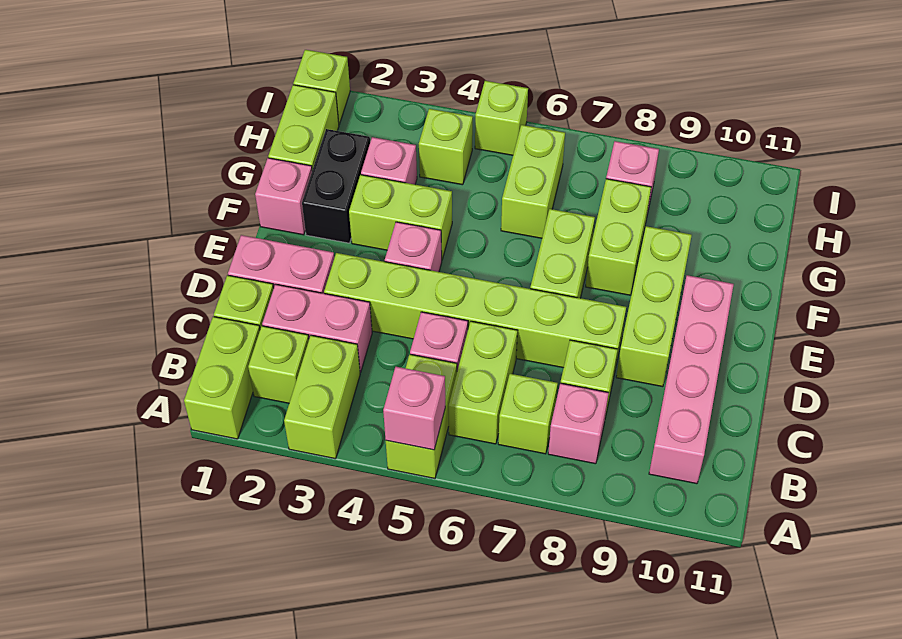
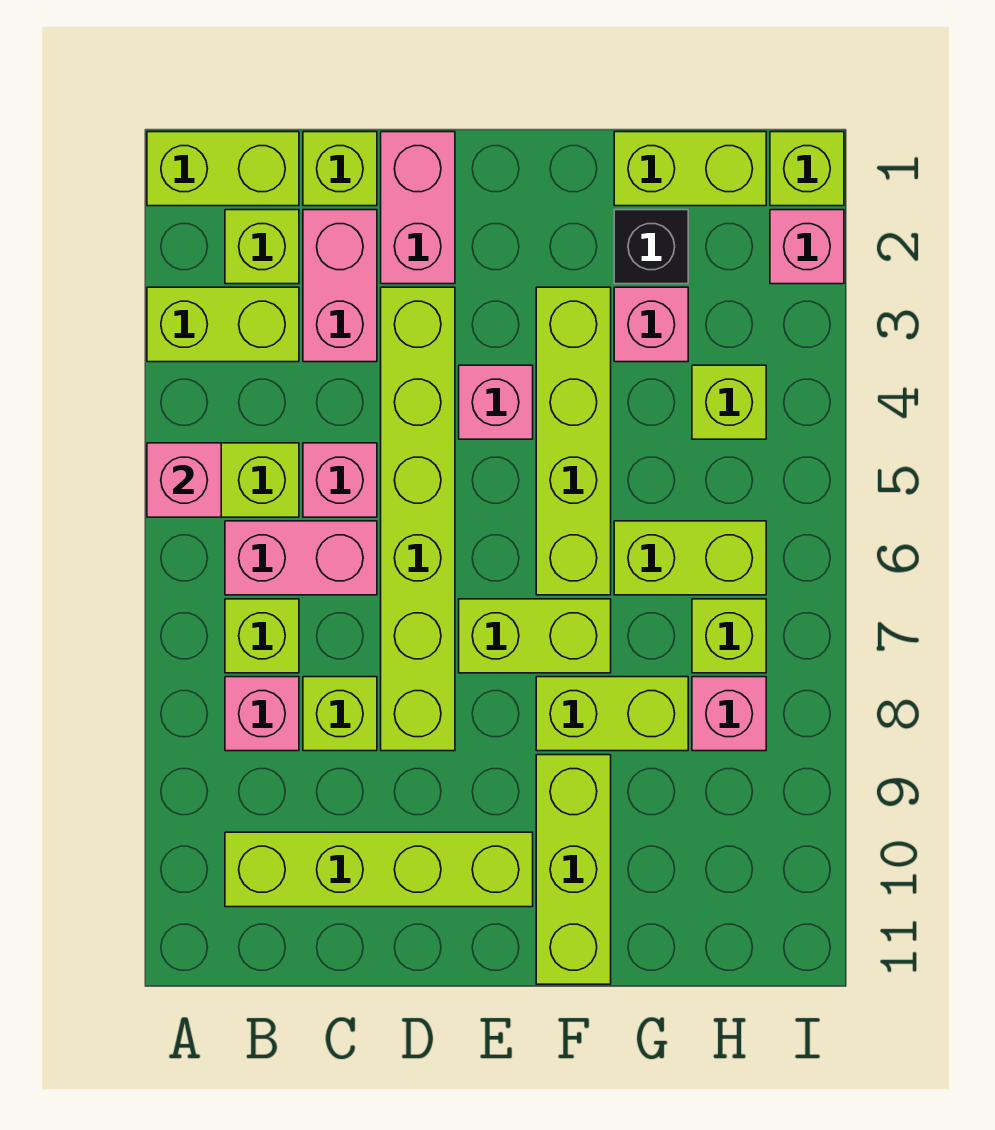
lime brick B6:C6 level 1 -> pink brick B6:C6 level 1
pink brick B10:E10 level 1 -> lime brick B10:E10 level 1
lime brick D9:F9 level 1 -> lime brick F9:F11 level 1
pink brick F1 level 1 -> pink brick I2 level 1
black brick F2:G2 level 1 -> black brick G2 level 1
lime brick F3:F4 level 1 -> lime brick F3:F6 level 1
lime brick I5 level 1 -> lime brick H7 level 1

